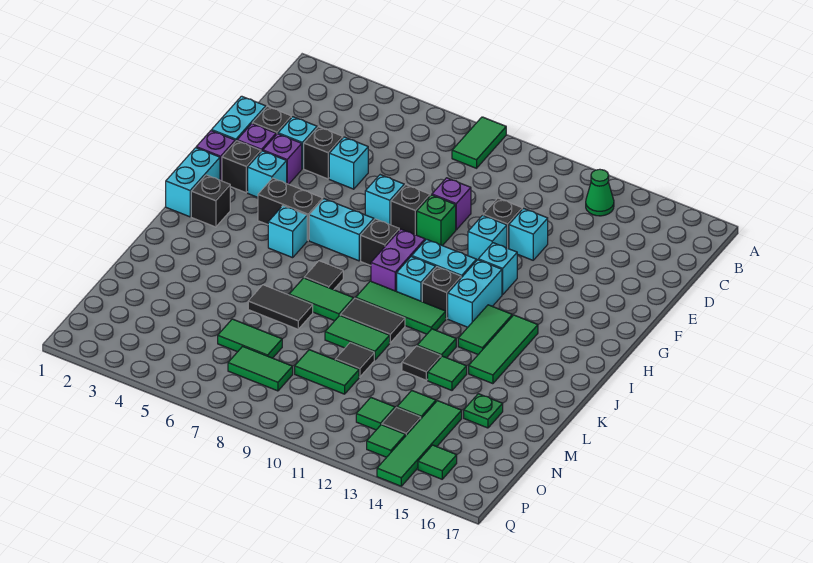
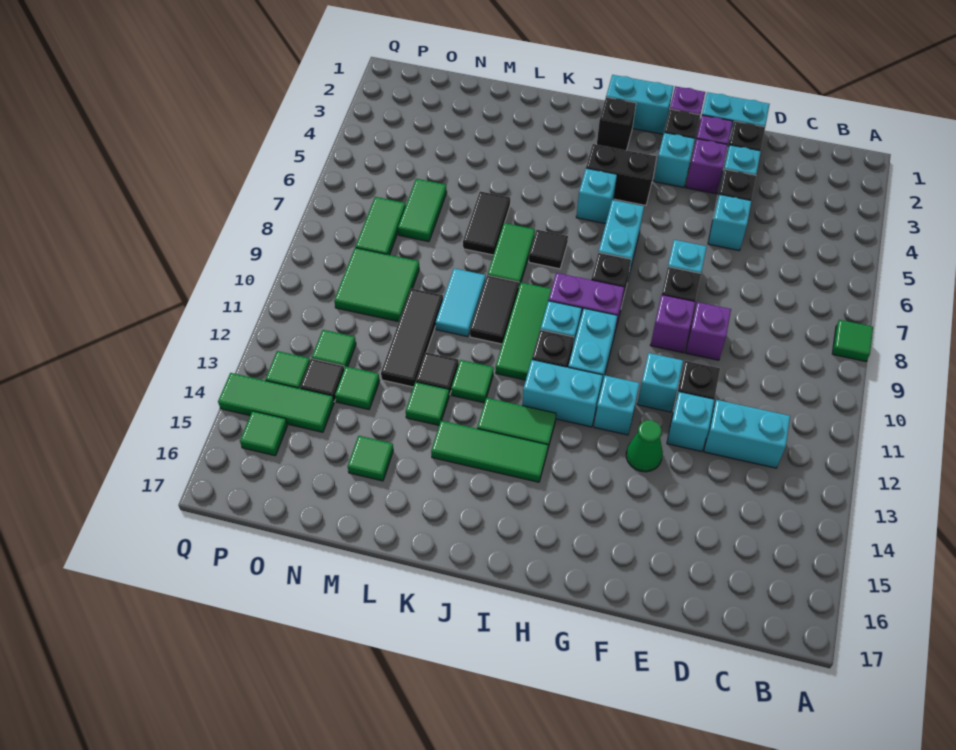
green tile A8:B8 level 1 -> green tile A8 level 1
green cone B13 level 1 -> green cone F13 level 1
none -> cyan brick C12:D12 level 1
green brick F9 level 1 -> purple brick F9 level 1
black brick H4:H5 level 1 -> black brick H4:I4 level 1
green tile L9:L10 level 1 -> cyan tile L9:L10 level 1
black tile M10 level 1 -> black tile M10:M12 level 1
green plate M15 level 1 -> green tile M15 level 1
green tile N9:N10 level 1 -> green tile N9:O10 level 1
green tile N14:Q14 level 1 -> green tile O14:Q14 level 1

